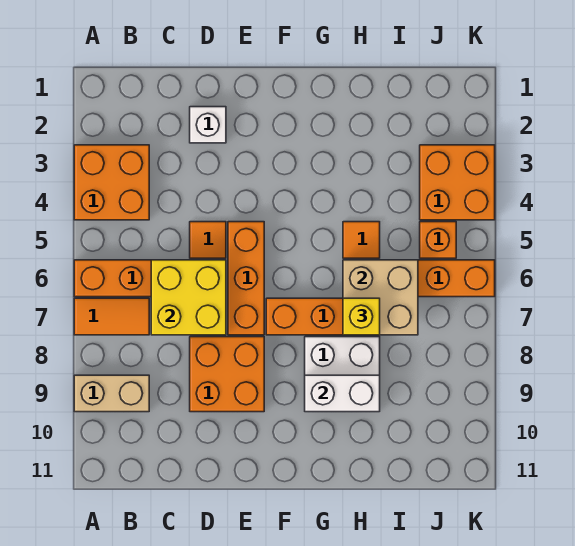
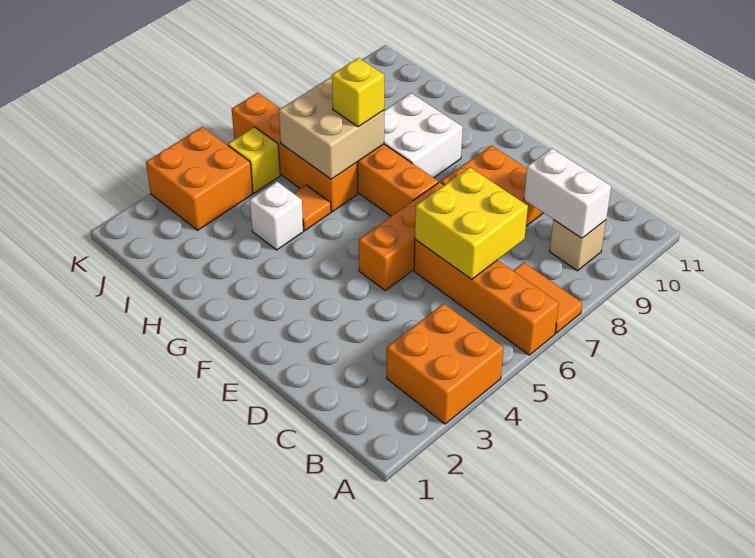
tan brick A9:B9 level 1 -> tan brick B9 level 1
white brick D2 level 1 -> white brick H4 level 1
orange tile D5 level 1 -> none
white brick G9:H9 level 2 -> white brick B9:C9 level 2
orange brick J5 level 1 -> yellow brick J5 level 1

